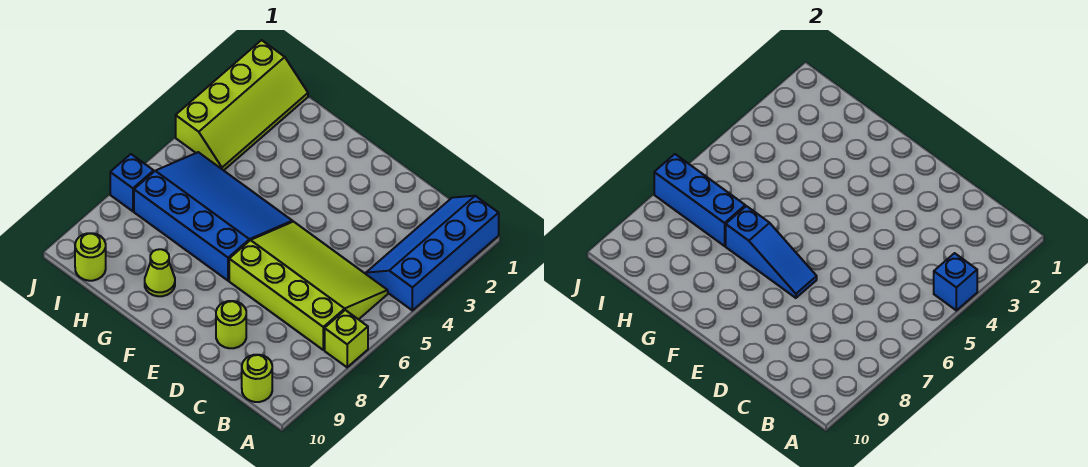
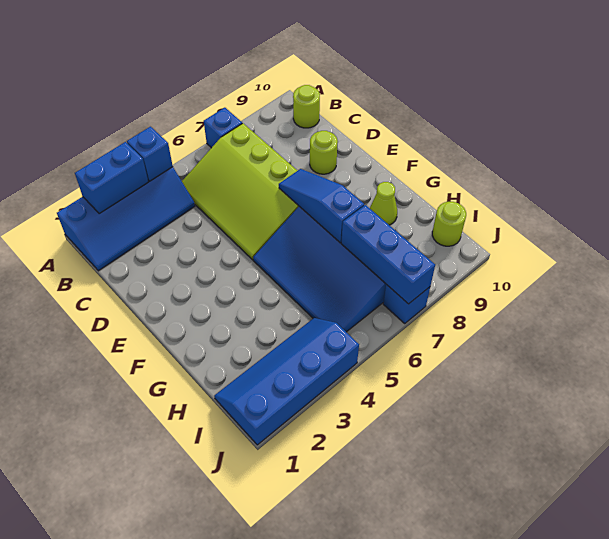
none -> blue brick A2:A3 level 2
lime brick A7 level 1 -> blue brick A7 level 1
lime slope I1:J4 level 1 top J -> blue slope I1:J4 level 1 top J

